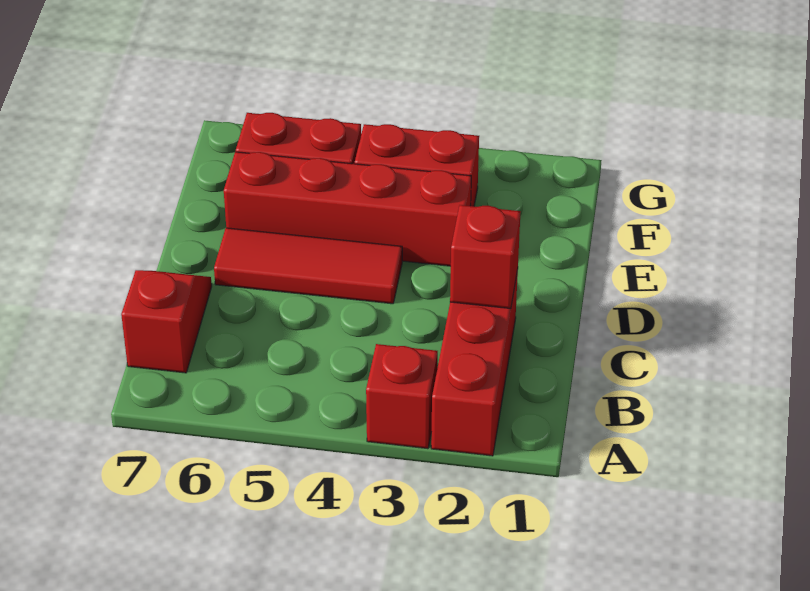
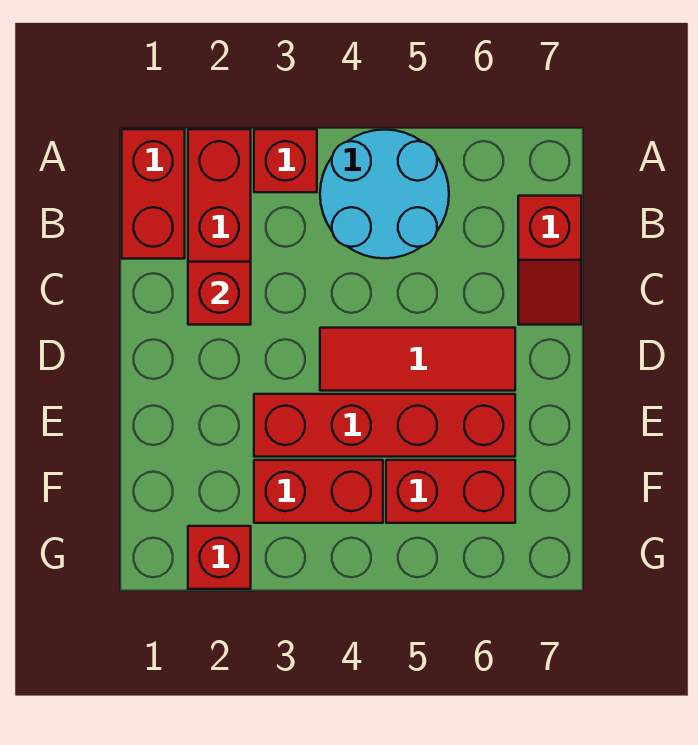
none -> red brick A1:B1 level 1
none -> cyan round brick A4:B5 level 1
none -> red brick G2 level 1

